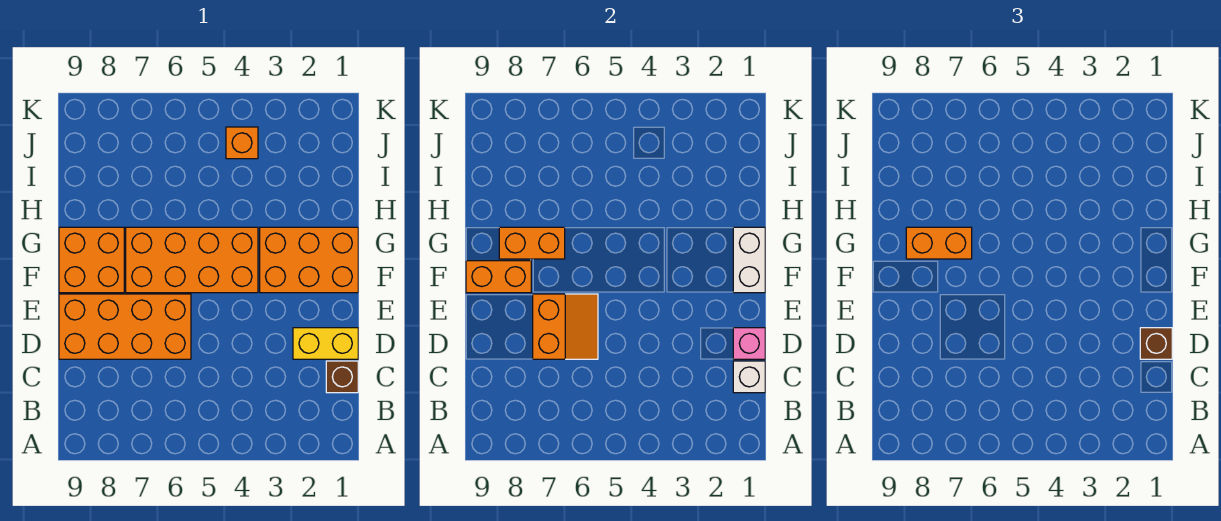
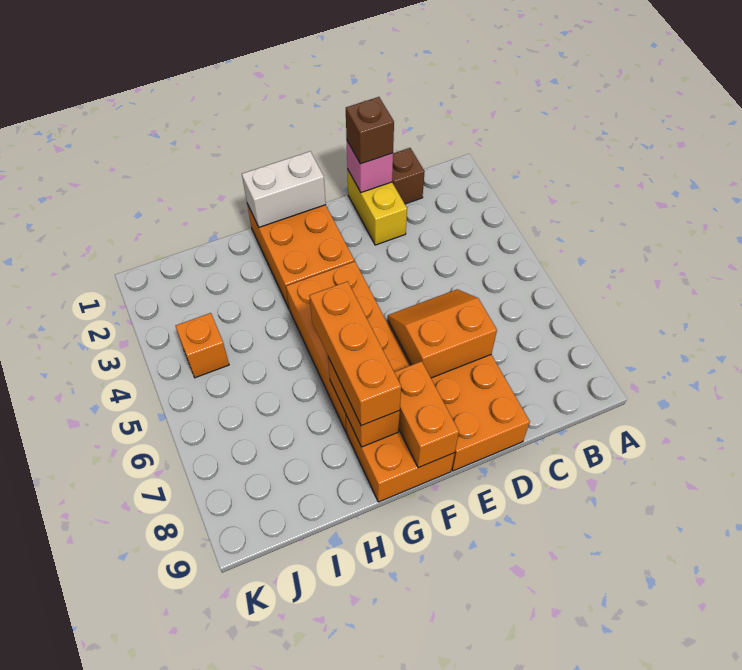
white brick C1 level 2 -> none
orange brick G7:G8 level 3 -> orange brick G6:G8 level 3

